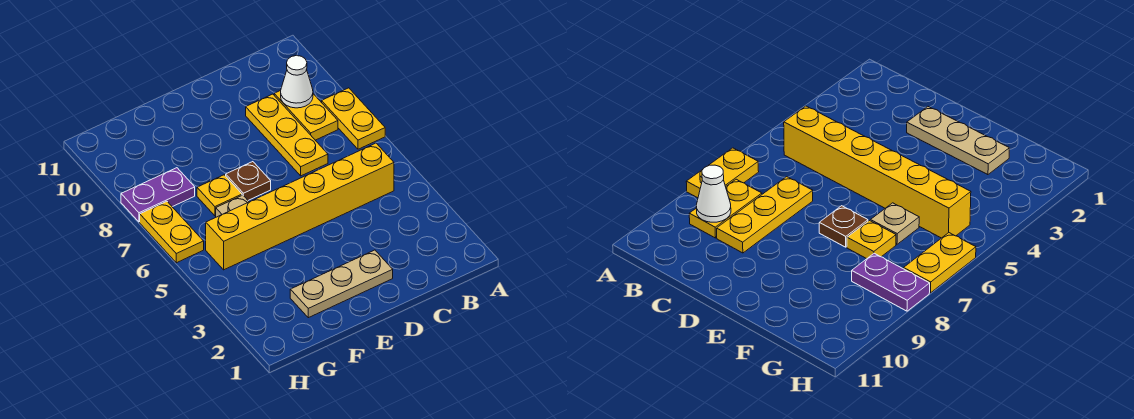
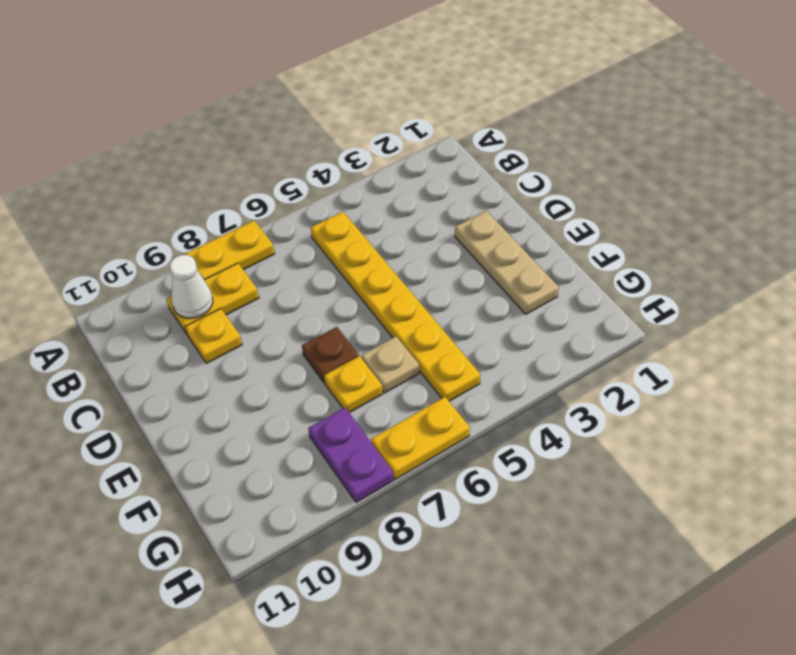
yellow brick B5:G5 level 1 -> yellow plate B5:G5 level 1
yellow plate C7:C9 level 1 -> yellow plate C9 level 1

